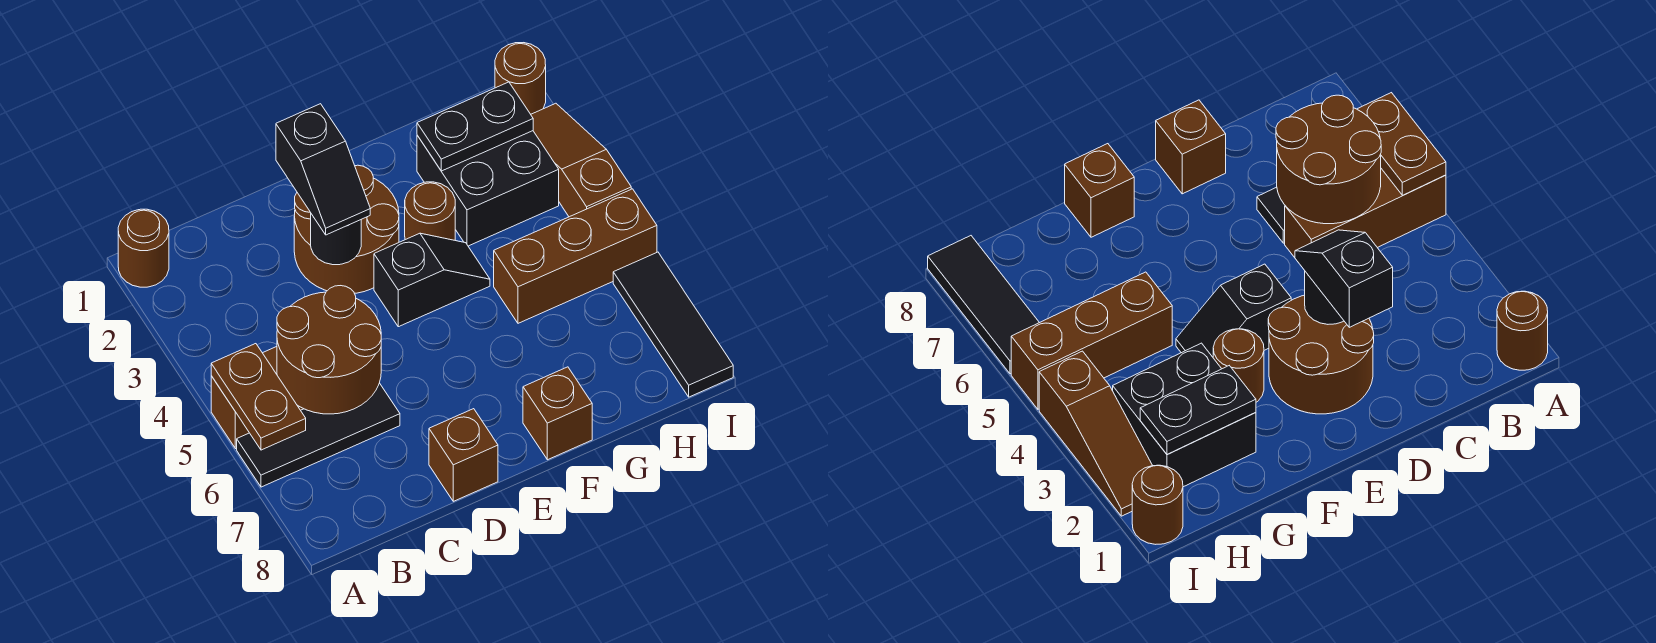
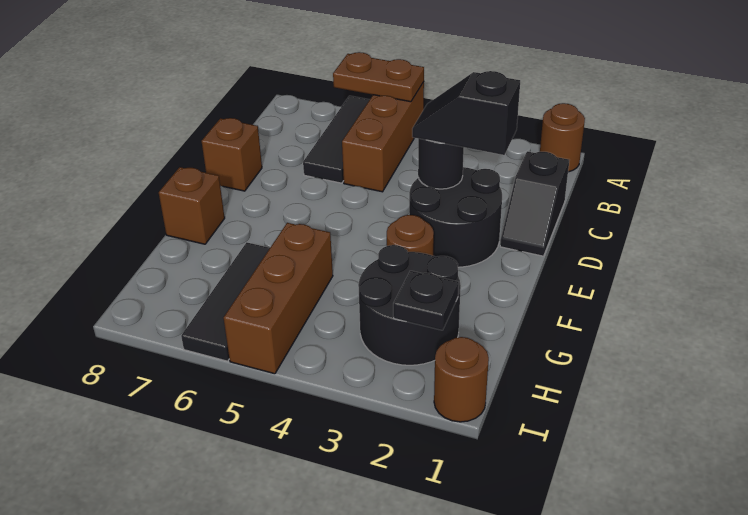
brown round brick B5:C6 level 2 -> none
brown round brick D2:E3 level 1 -> black round brick D2:E3 level 1
black slope E4:F4 level 1 top E -> black slope C1:D1 level 1 top C
black brick G2:H3 level 1 -> black round brick G2:H3 level 1
black plate G2:H2 level 2 -> black plate H2 level 2
brown slope I2:I4 level 1 top 4 -> none
black tile I6:I8 level 1 -> black tile G6:I6 level 1

